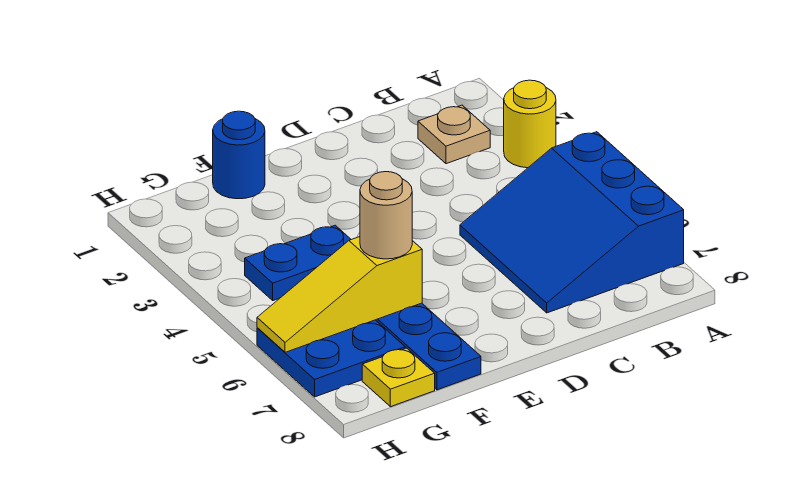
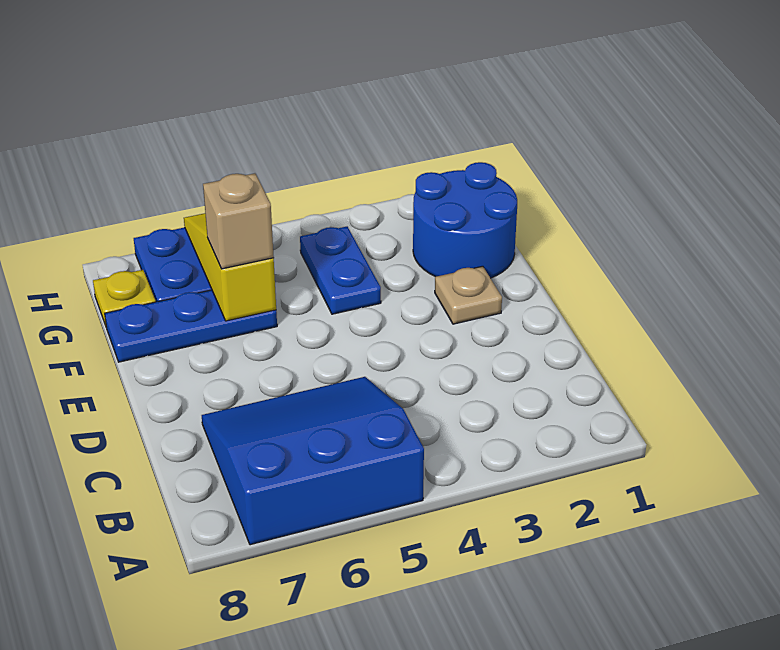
yellow round brick A3 level 1 -> none
tan plate B2 level 1 -> tan plate E2 level 1
blue round brick F1 level 1 -> blue round brick F1:G2 level 1
tan round brick F6 level 3 -> tan brick F6 level 3

